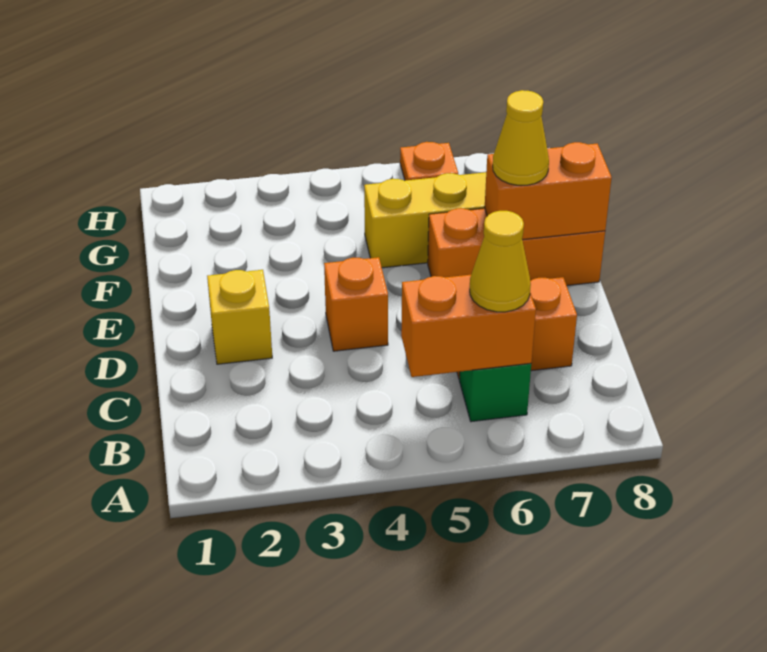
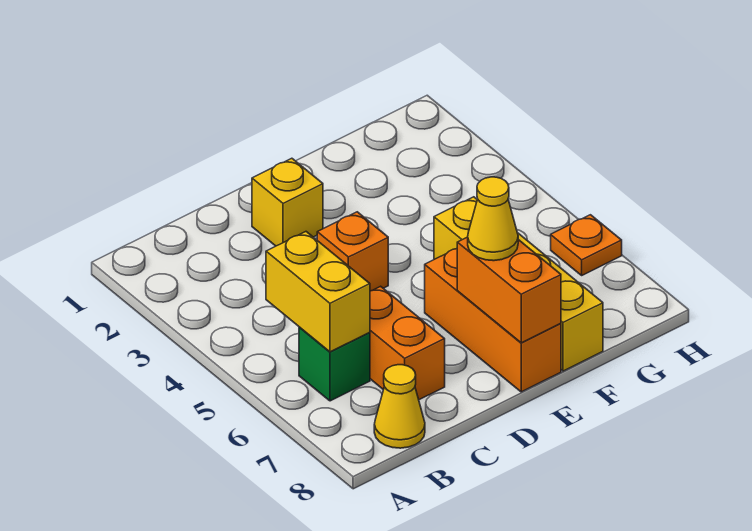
orange brick B5:B6 level 2 -> yellow brick B5:B6 level 2
yellow cone B6 level 3 -> yellow cone B8 level 1

